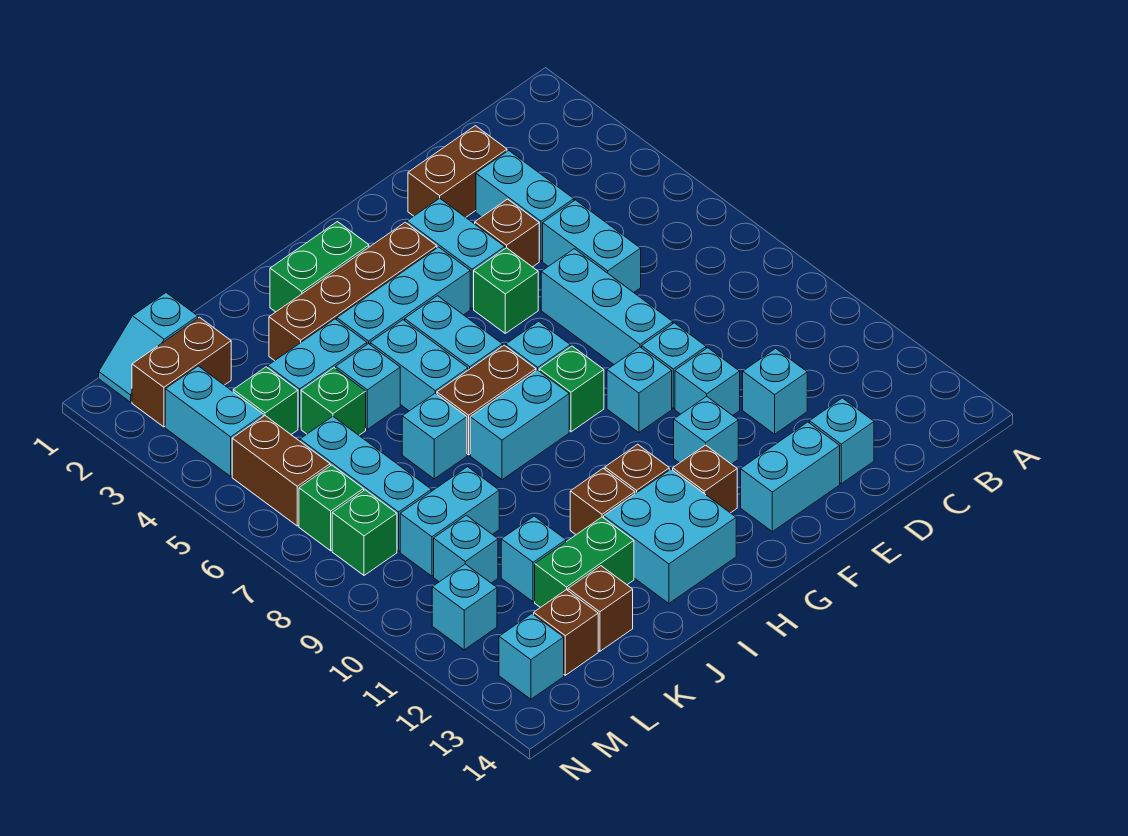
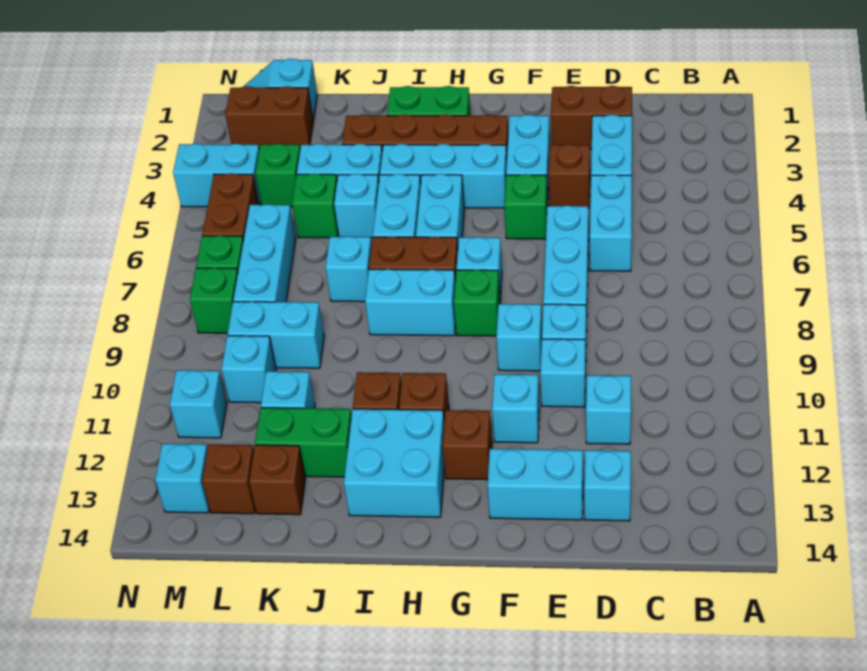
cyan brick M3:M4 level 1 -> cyan brick M4:N4 level 1

